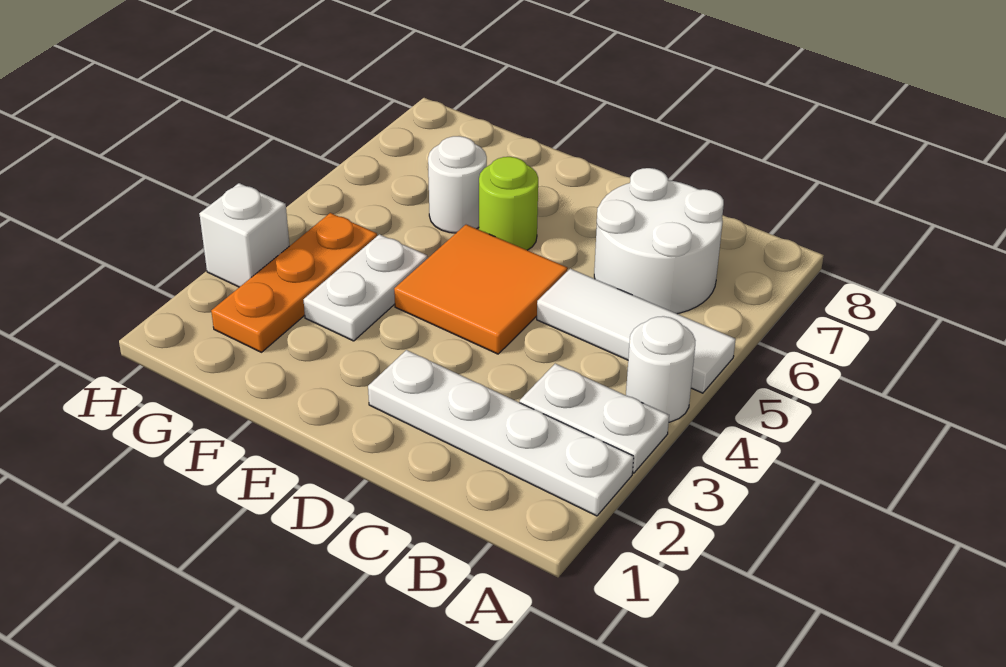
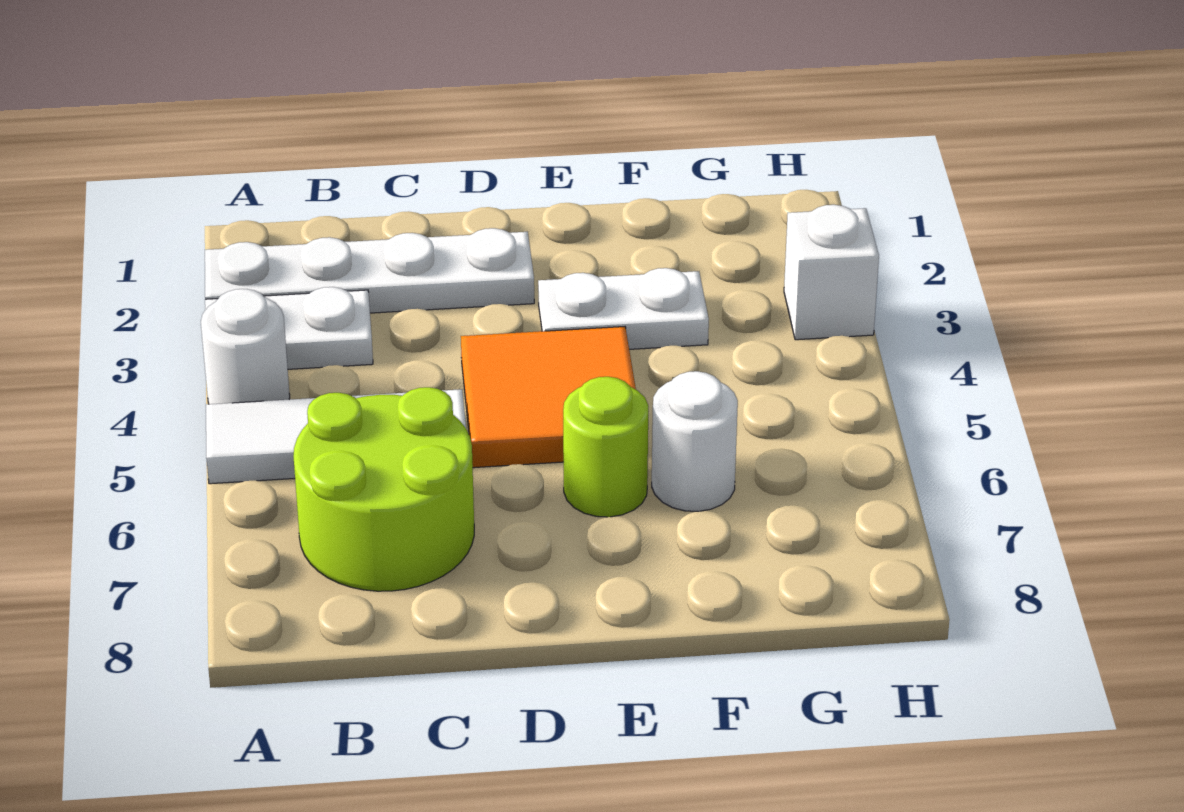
white round brick B6:C7 level 1 -> lime round brick B6:C7 level 1
white plate F3:F4 level 1 -> white plate E3:F3 level 1
orange plate G2:G4 level 1 -> none

